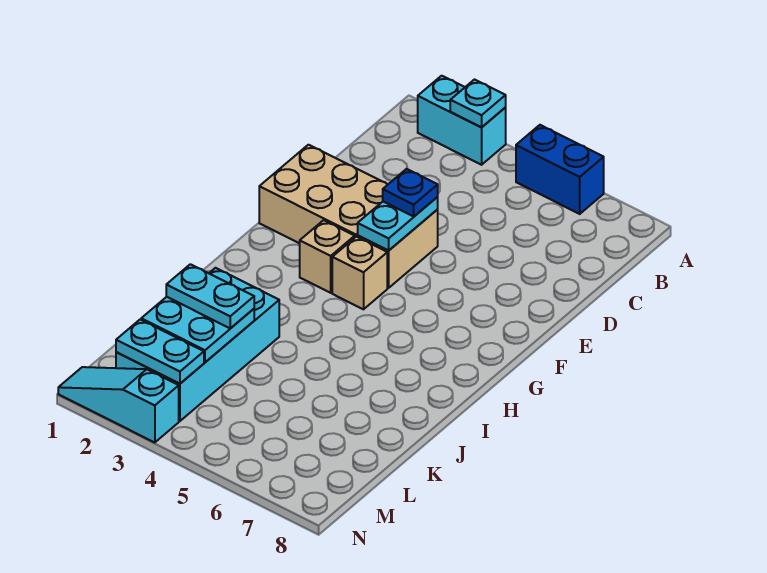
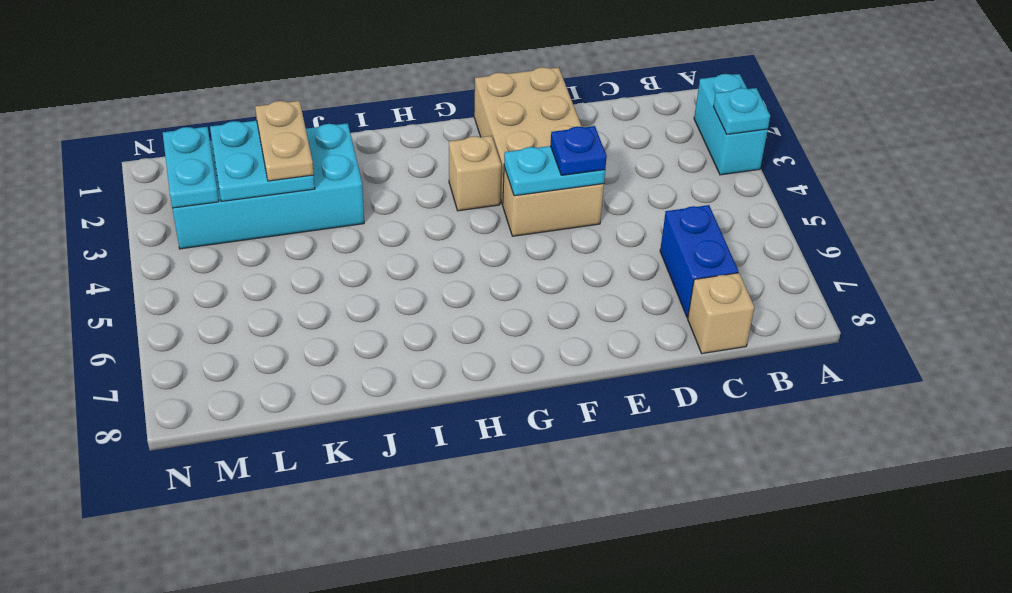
blue brick A5:A6 level 1 -> blue brick C6:C7 level 1
tan brick G4 level 1 -> tan brick C8 level 1
cyan plate K2:K3 level 3 -> tan plate K2:K3 level 3
cyan slope N1:N3 level 1 top 3 -> none

